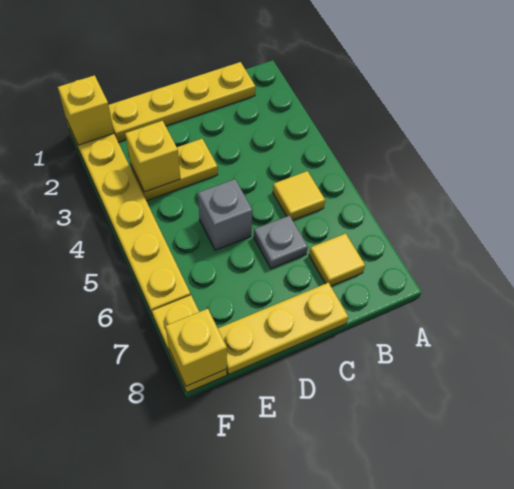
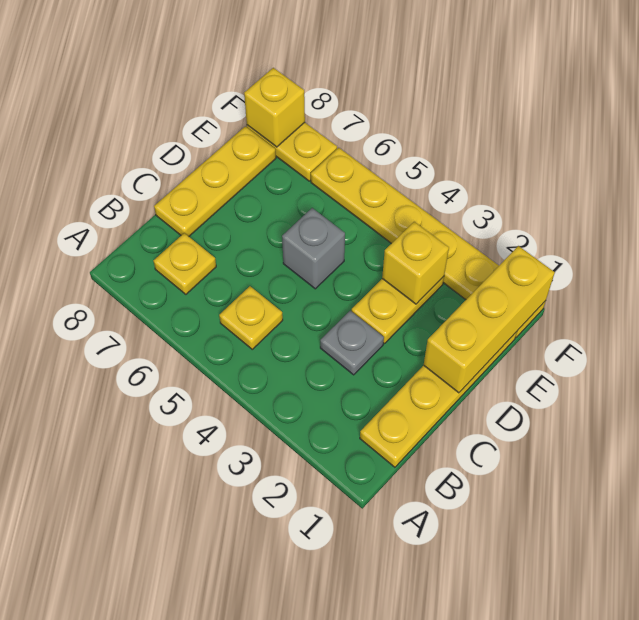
yellow tile B5 level 1 -> yellow plate B5 level 1
yellow tile B7 level 1 -> yellow plate B7 level 1
grey plate C6 level 1 -> grey plate C3 level 1
yellow brick F1 level 2 -> yellow brick D1:F1 level 2

